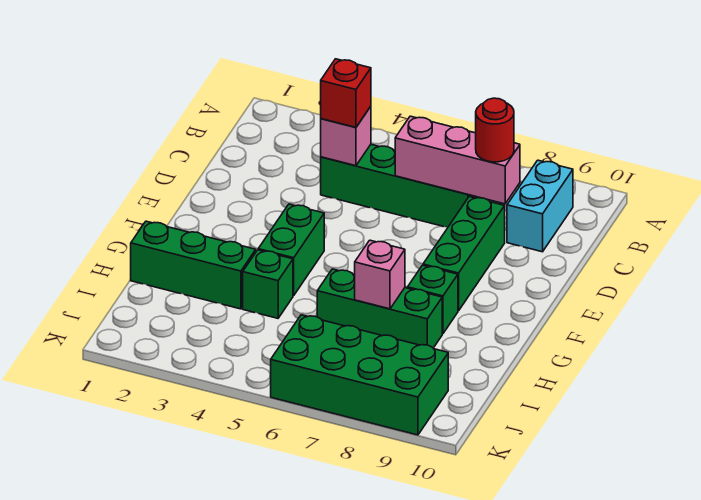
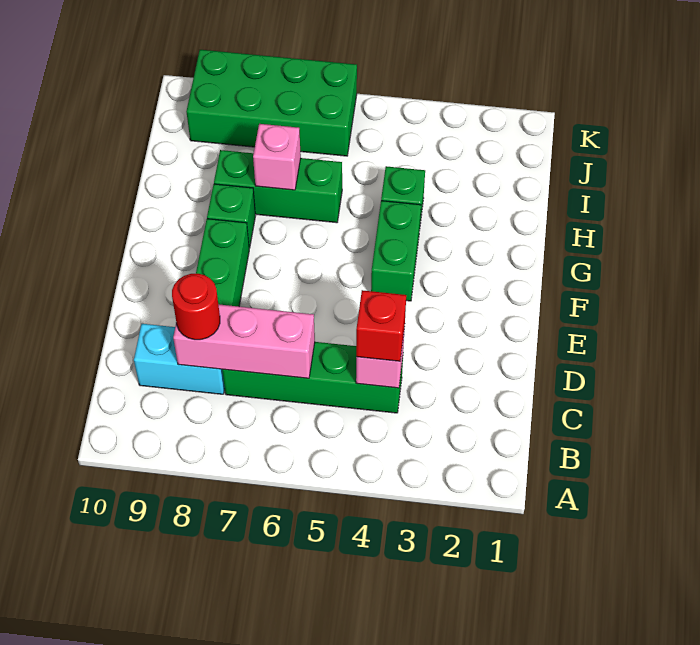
cyan brick B9:C9 level 1 -> cyan brick C8:C9 level 1
green brick H1:H3 level 1 -> none

